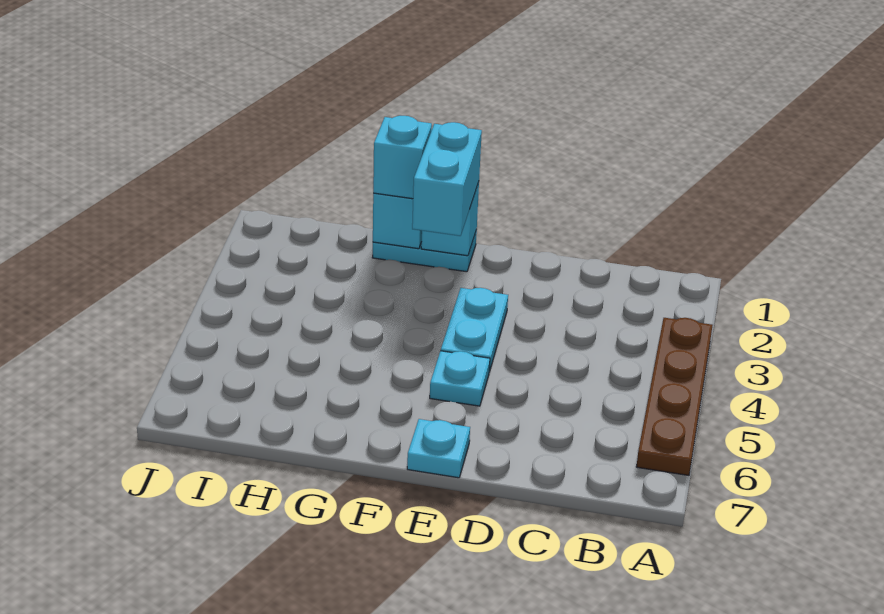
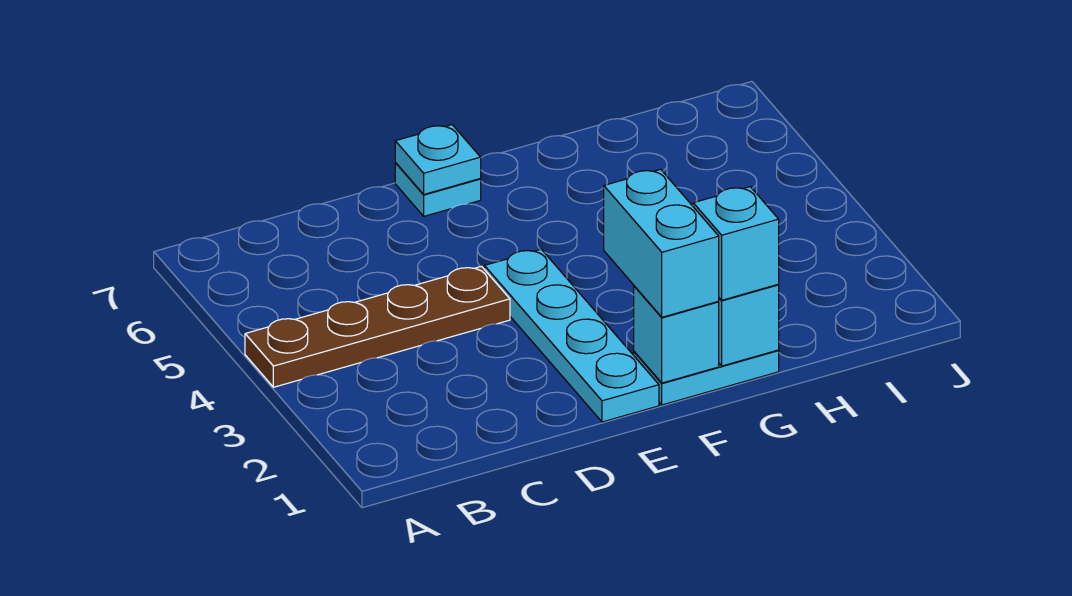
brown plate A3:A6 level 1 -> brown plate A4:D4 level 1
cyan plate E3:E4 level 1 -> cyan plate E1:E4 level 1
cyan plate E5 level 1 -> cyan plate E7 level 2

